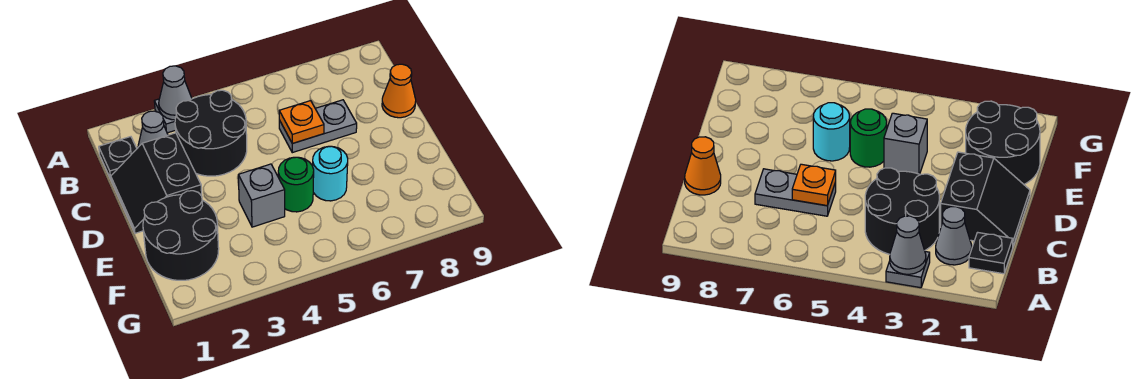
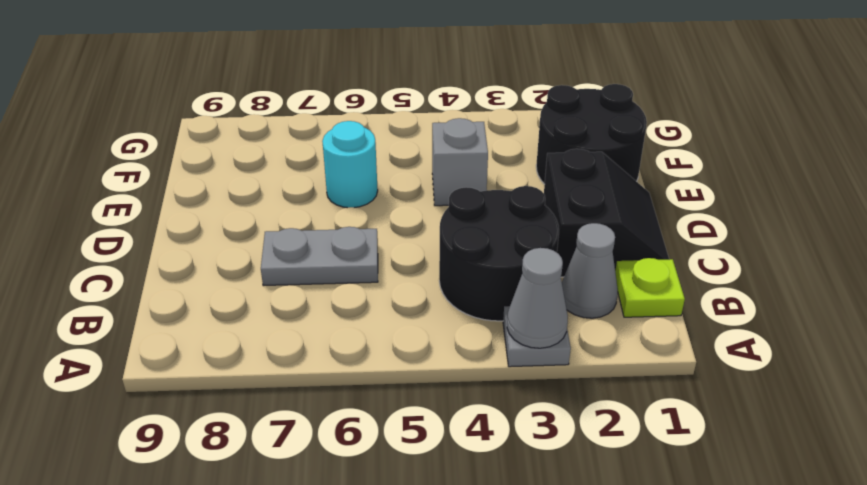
black plate B1 level 1 -> lime plate B1 level 1
orange plate C6 level 2 -> none
orange cone C9 level 1 -> none
green round brick E5 level 1 -> none

